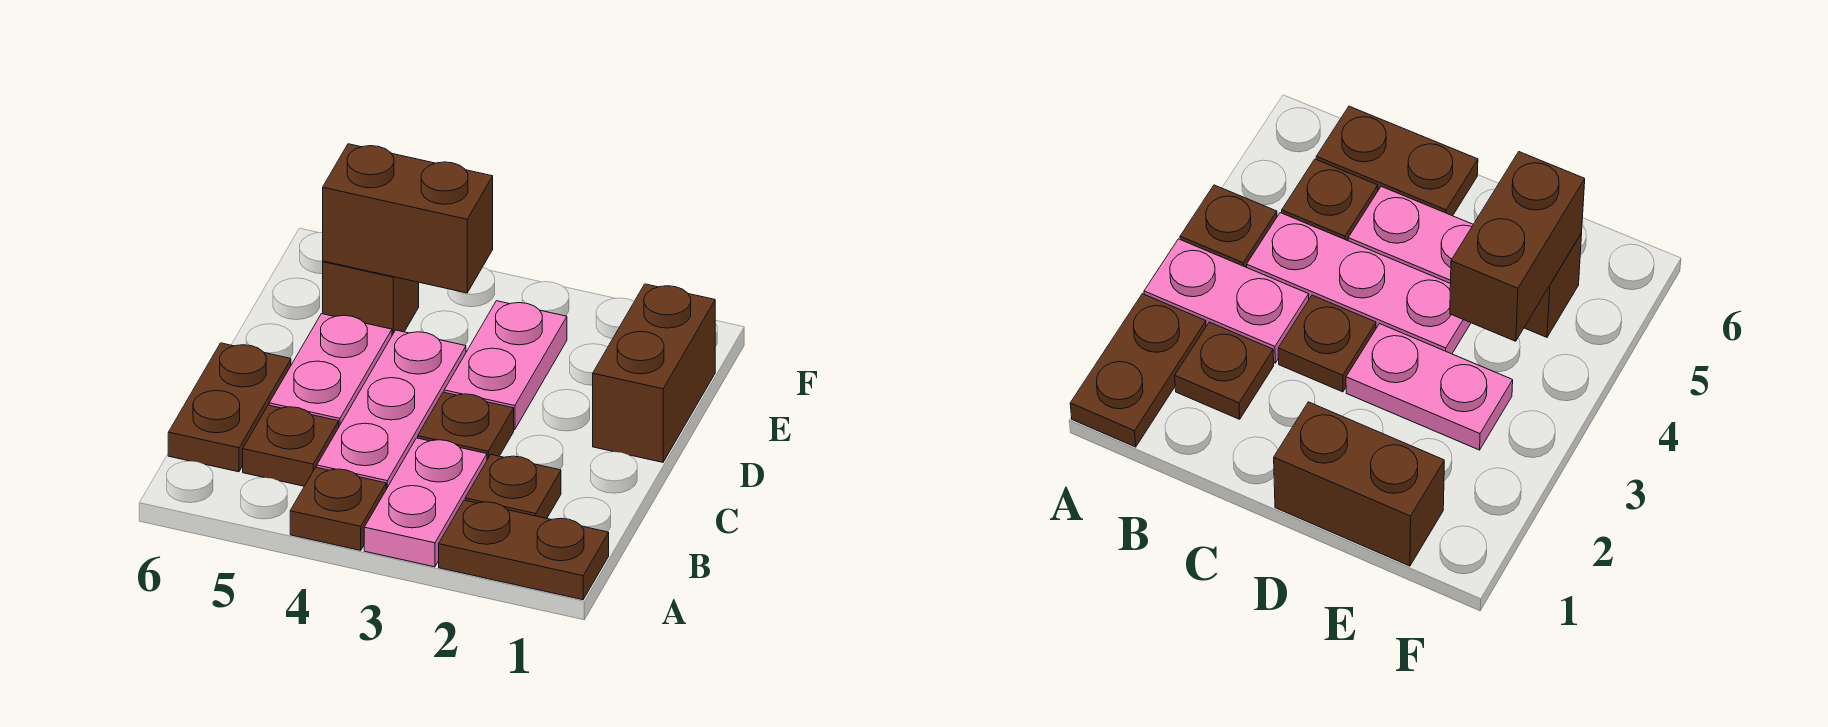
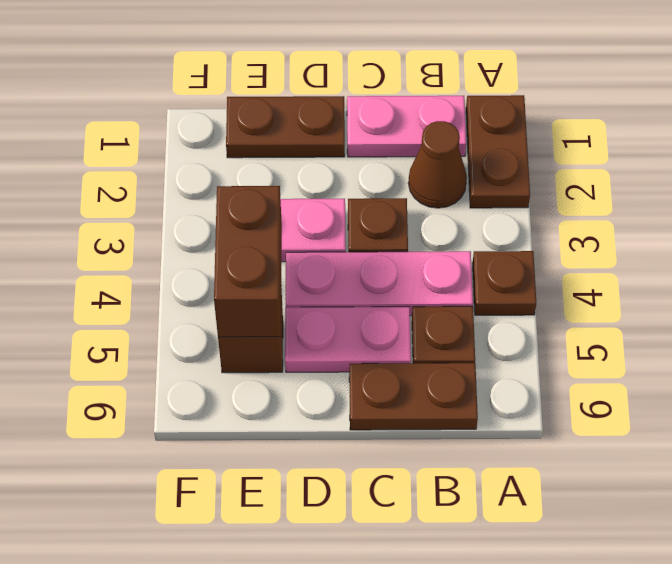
pink plate A3:B3 level 1 -> pink plate B1:C1 level 1
brown plate B2 level 1 -> brown cone B2 level 1
brown brick D1:E1 level 1 -> brown plate D1:E1 level 1

